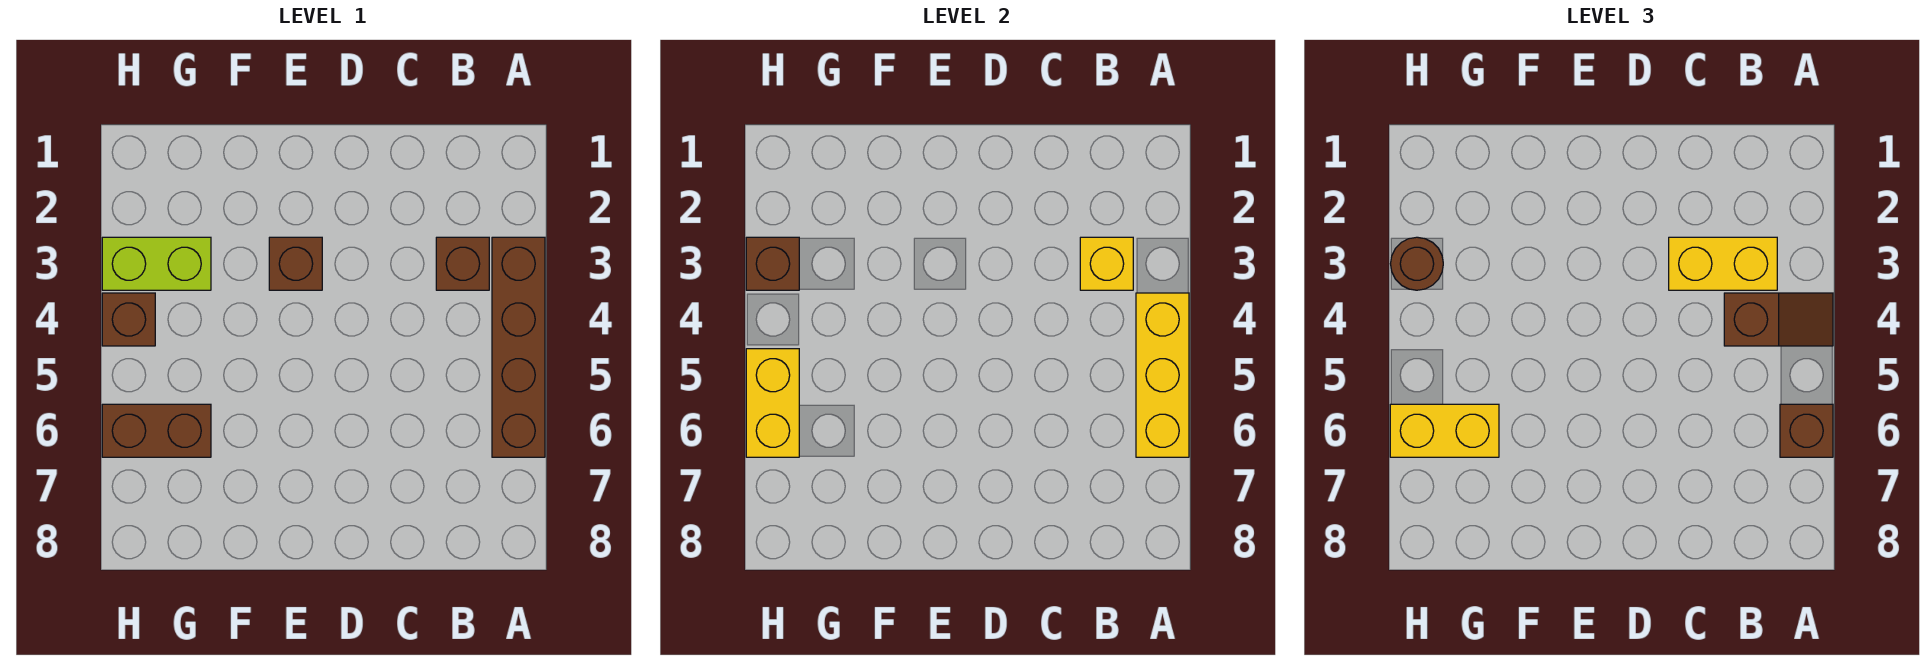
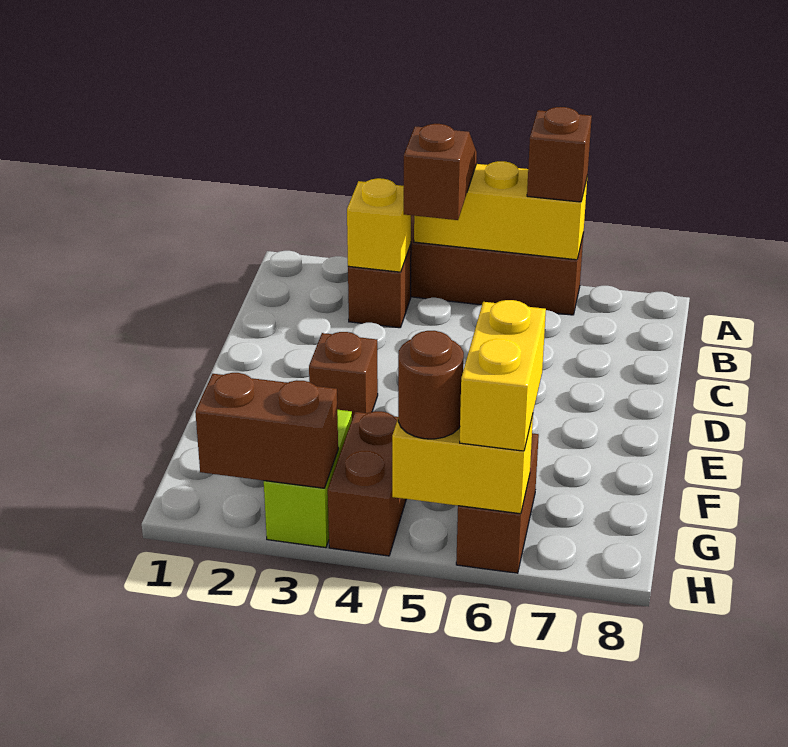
yellow brick B3:C3 level 3 -> none
brown brick H3 level 2 -> brown brick H2:H3 level 2
brown round brick H3 level 3 -> brown round brick H5 level 3
brown brick H4 level 1 -> brown brick G4:H4 level 1

